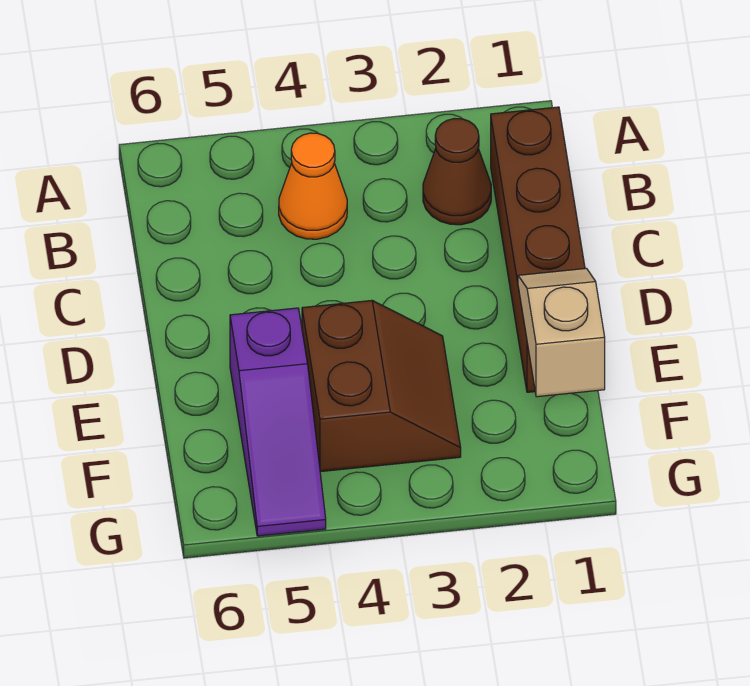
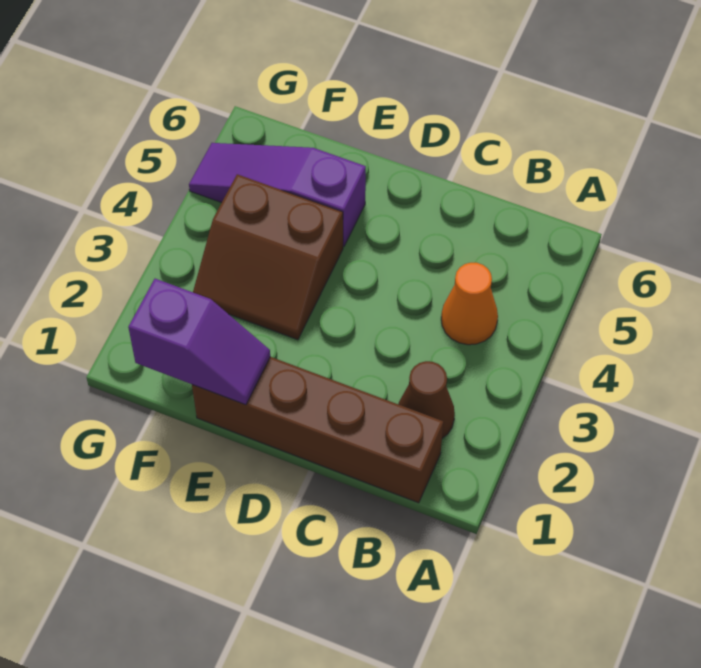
tan slope E1:F1 level 2 top F -> purple slope E1:F1 level 2 top F

